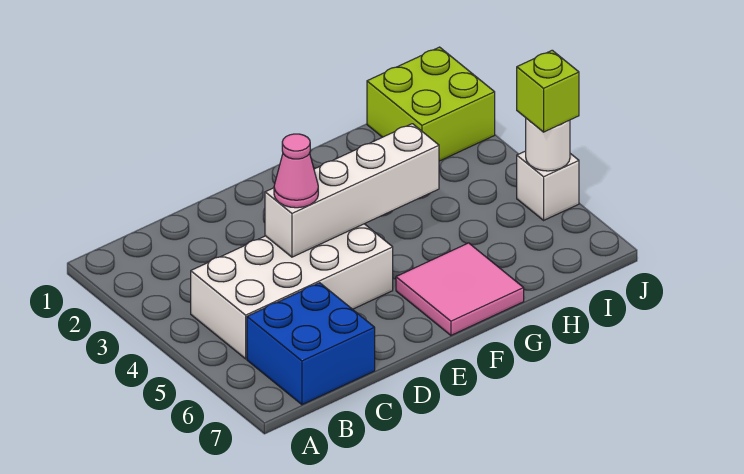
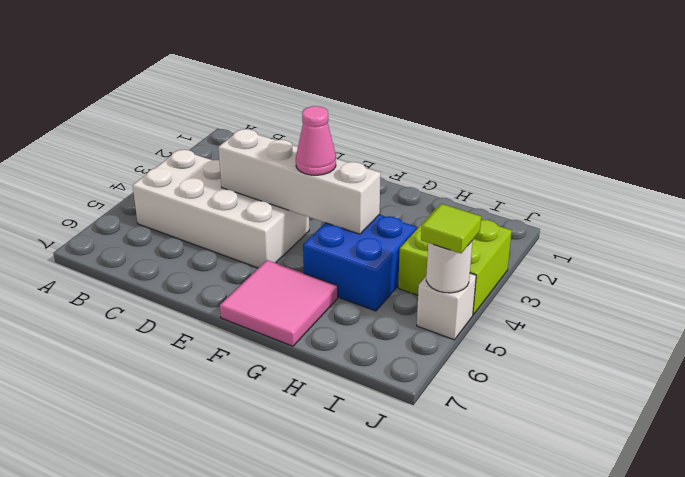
blue brick B6:C7 level 1 -> blue brick G4:H5 level 1
pink cone D4 level 3 -> pink cone F4 level 3
lime brick I1:J2 level 1 -> lime brick I3:J4 level 1
lime brick J5 level 3 -> lime tile J5 level 3

